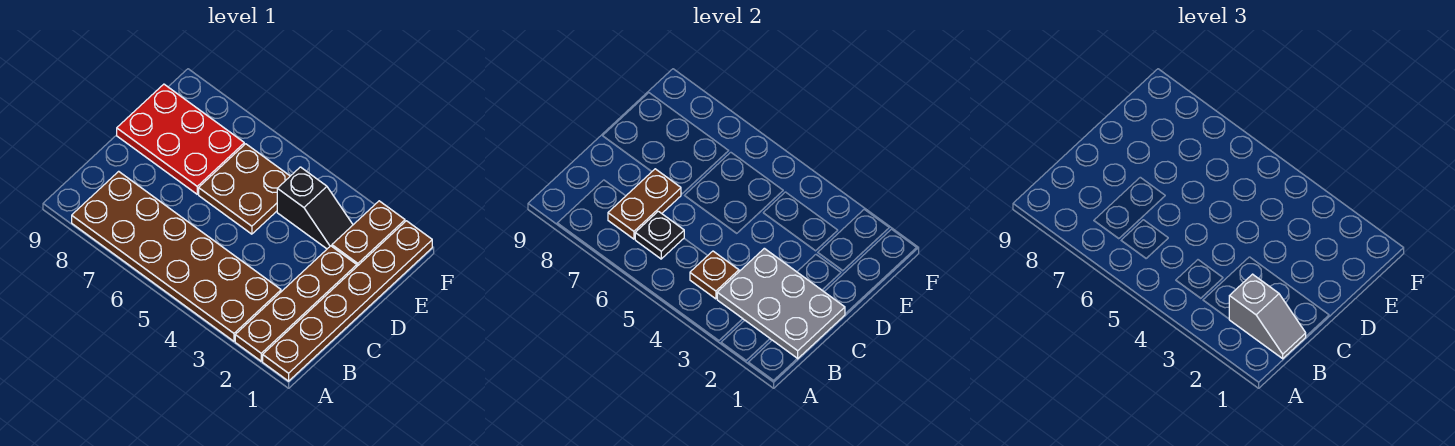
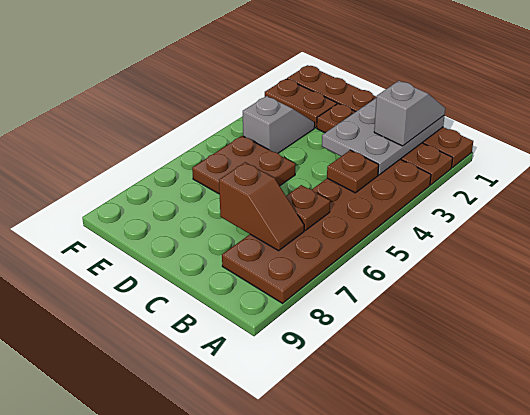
black plate B6 level 2 -> brown plate B6 level 2
brown plate B7:C7 level 2 -> brown slope B7:C7 level 2 top C
red plate D7:E9 level 1 -> none
black slope E3:E4 level 1 top 4 -> grey slope E3:E4 level 1 top 4

